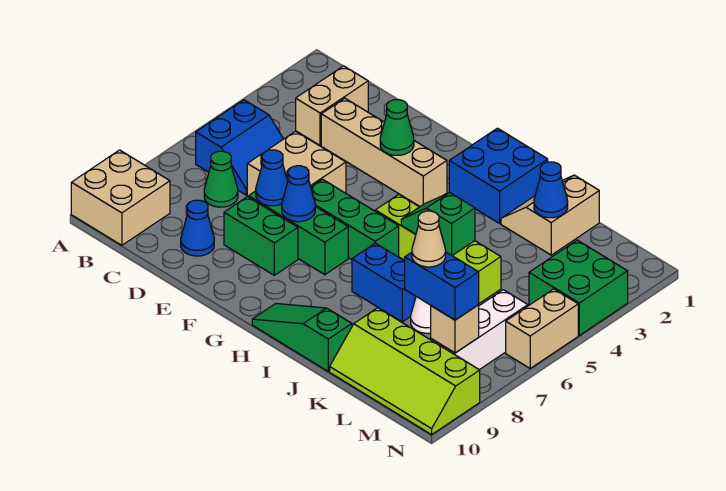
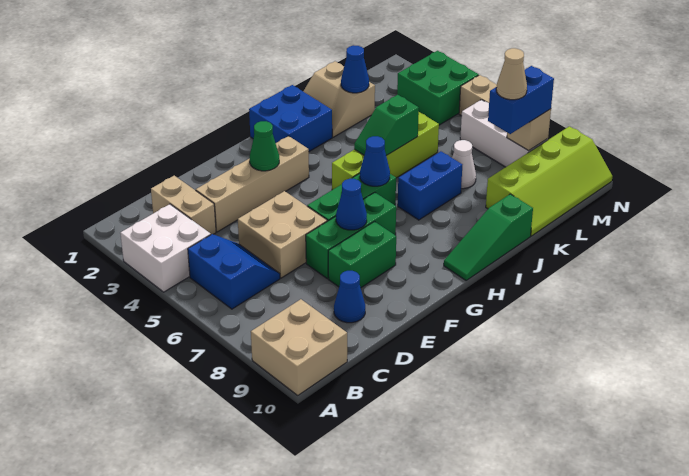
none -> white brick A3:B4 level 1
green cone C7 level 1 -> none
blue cone E7 level 2 -> blue cone H6 level 2

